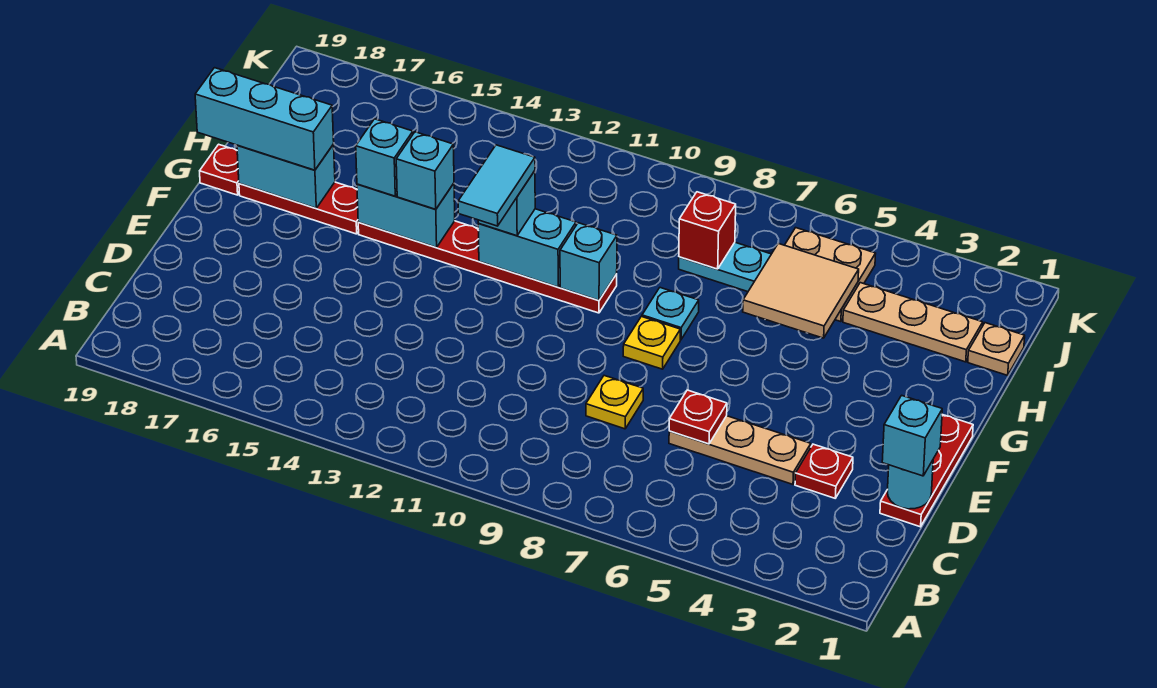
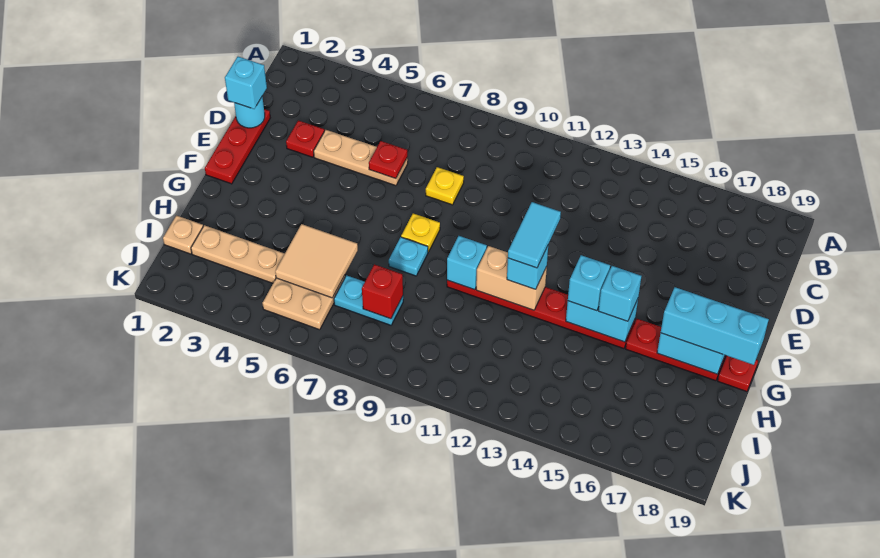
cyan brick G11:G12 level 2 -> tan brick G11:G12 level 2

